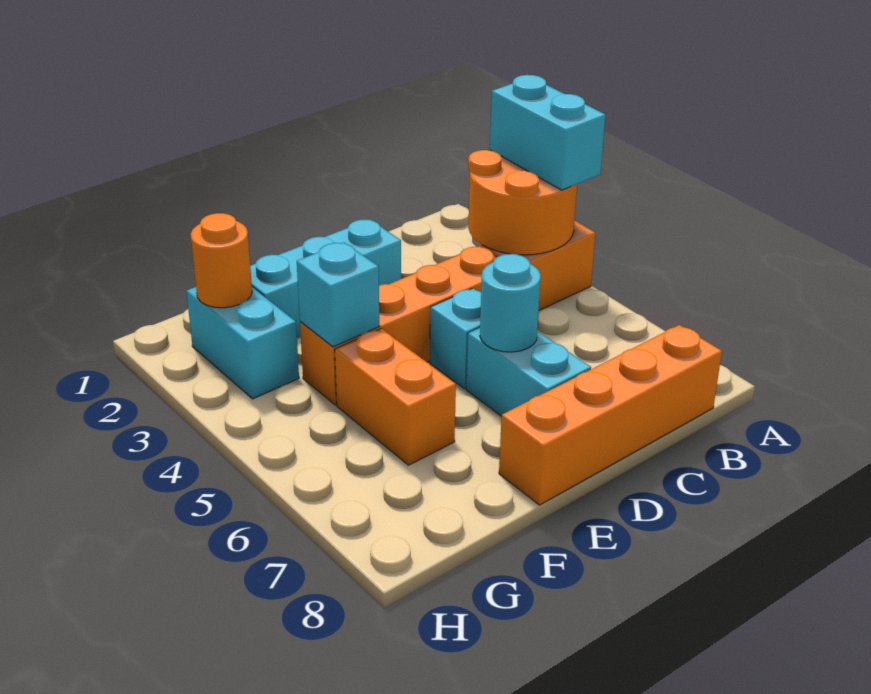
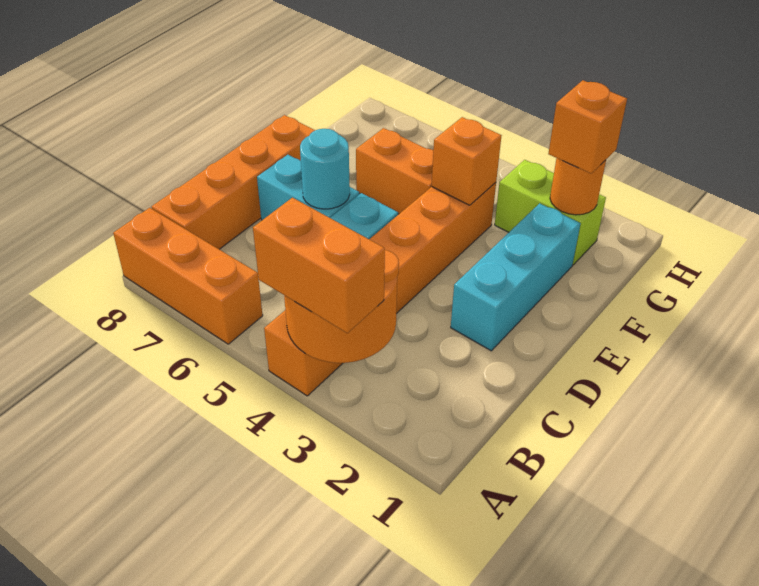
cyan brick A3:A4 level 3 -> orange brick A3:A4 level 3
none -> orange brick A6:A8 level 1
cyan brick F4 level 2 -> orange brick F4 level 2
cyan brick G2:G3 level 1 -> lime brick G2:G3 level 1
none -> orange brick G2 level 3

